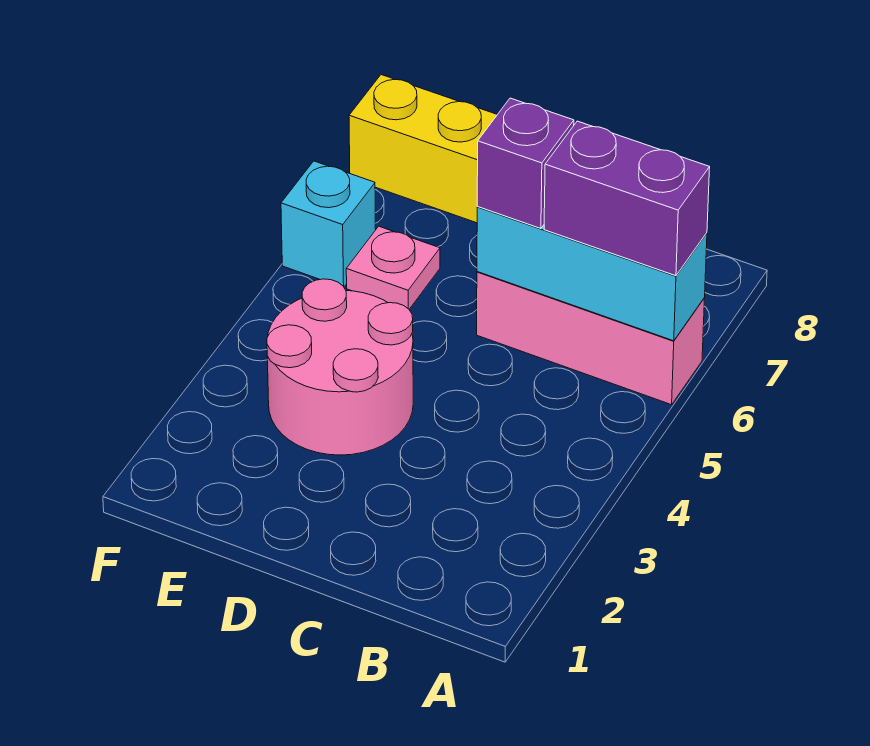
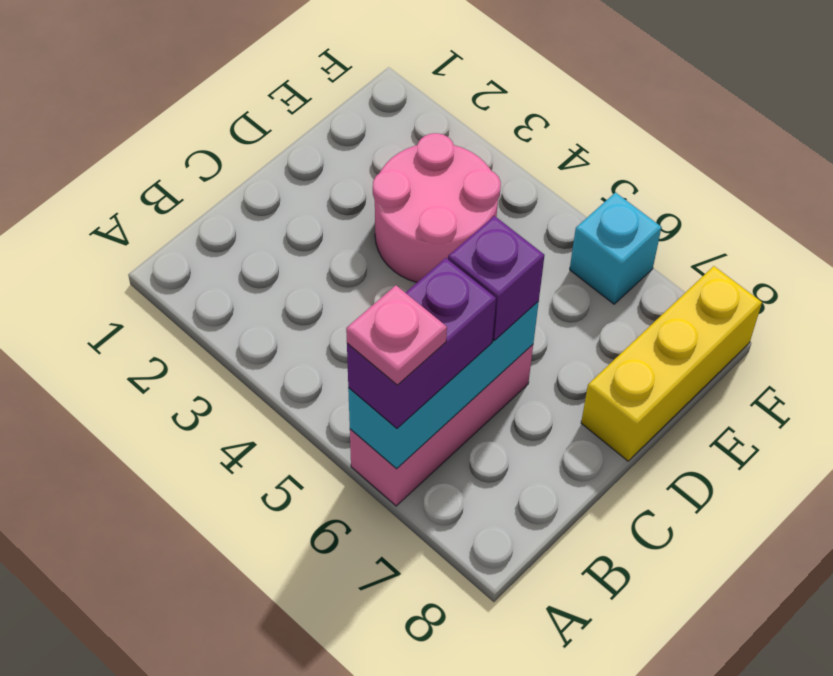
pink plate E6 level 1 -> pink plate A6 level 4

